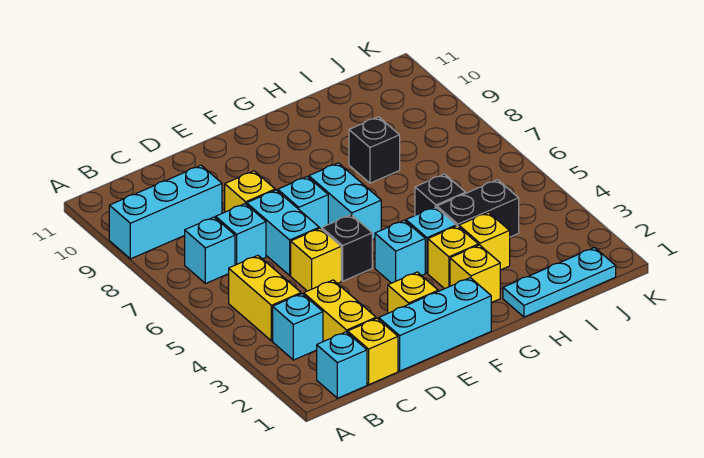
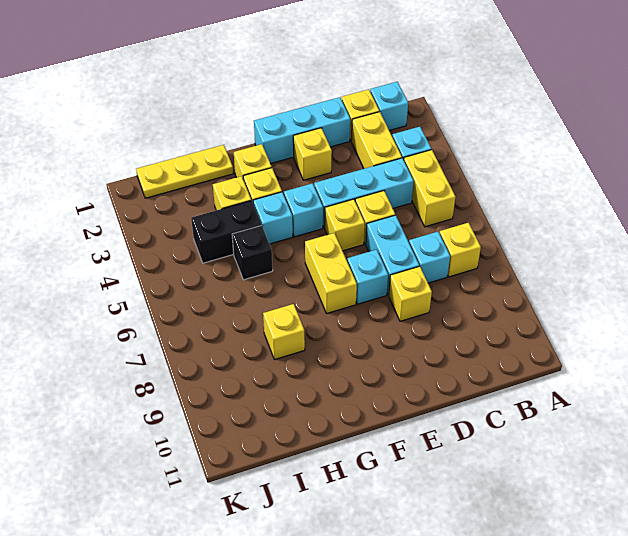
cyan brick A9:C9 level 1 -> cyan brick C4:E4 level 1
cyan brick B7 level 1 -> yellow brick B7 level 1
black brick E5 level 1 -> yellow brick E5 level 1
cyan brick F6:F7 level 1 -> yellow brick F6:F7 level 1
cyan plate H1:J1 level 1 -> yellow plate H1:J1 level 1
black brick H8 level 1 -> yellow brick H8 level 1

